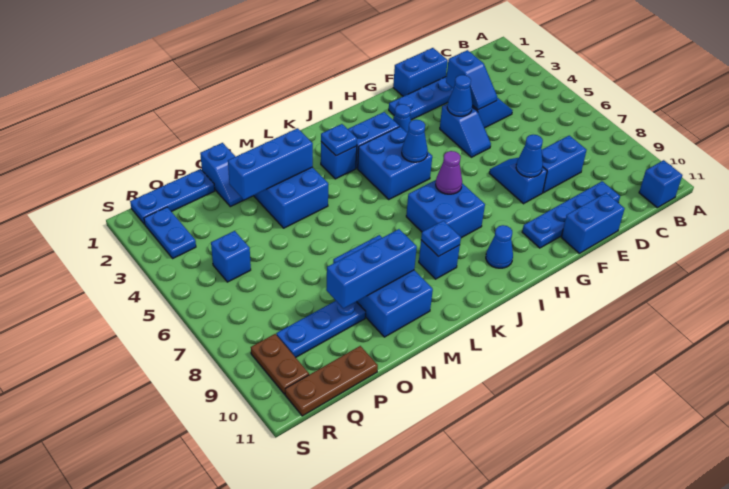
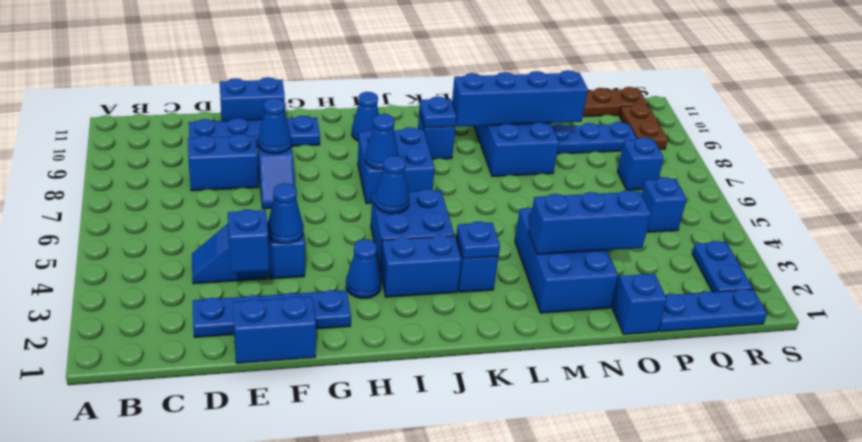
blue brick B11 level 1 -> blue brick Q7 level 1
purple cone I7 level 2 -> blue cone I7 level 2
blue brick M9:O9 level 2 -> blue brick L9:O9 level 2

